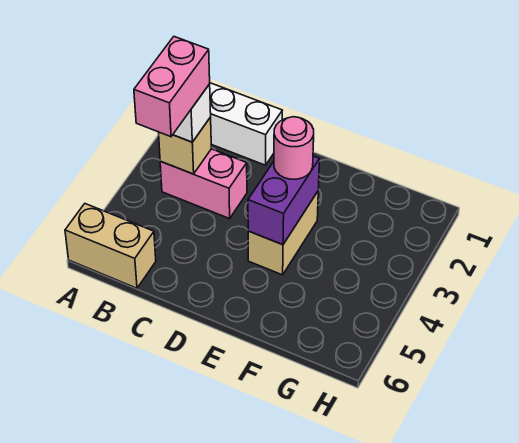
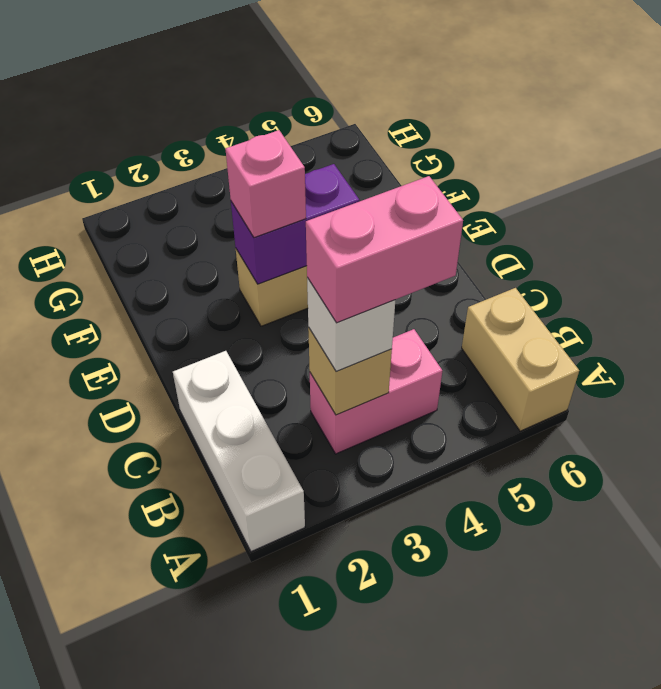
pink brick B3:C3 level 1 -> pink brick B3:B4 level 1
pink round brick E3 level 3 -> pink brick E3 level 3

